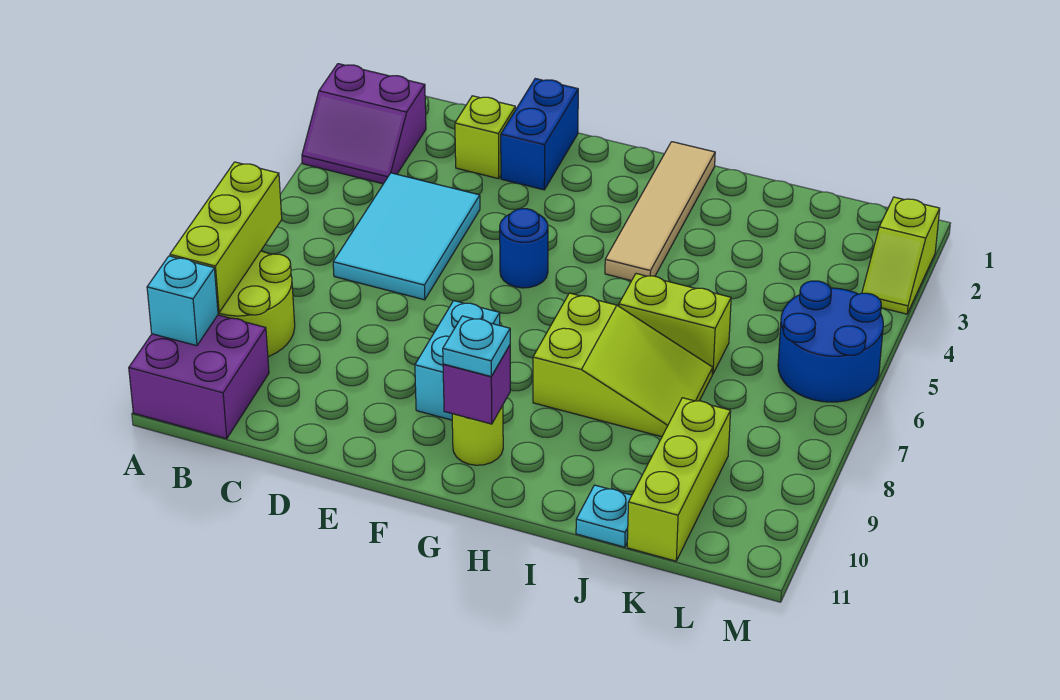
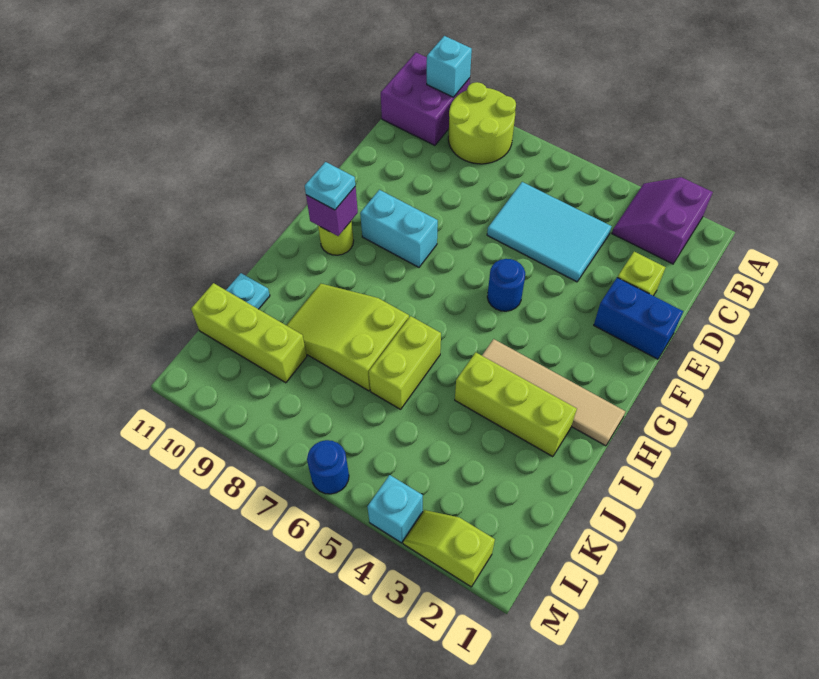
lime brick A7:A9 level 2 -> lime brick I2:I4 level 1
lime slope H7:J8 level 1 top H -> lime slope I7:J9 level 1 top 7
blue round brick L5:M6 level 1 -> blue round brick M6 level 1
none -> cyan brick M4 level 1

